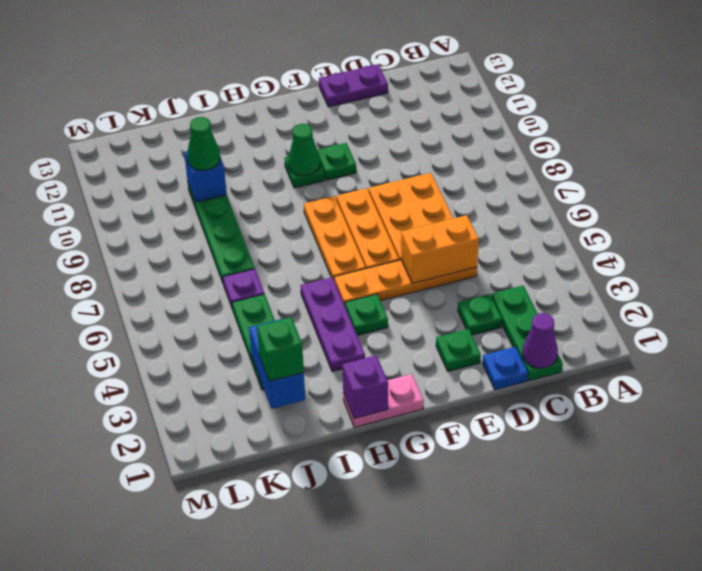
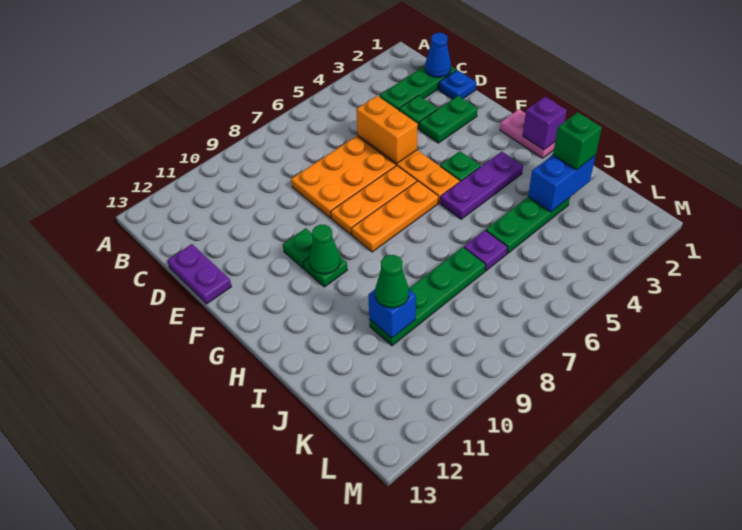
purple cone C1 level 2 -> blue cone C1 level 2
green plate E2 level 1 -> green plate E2:E3 level 1

